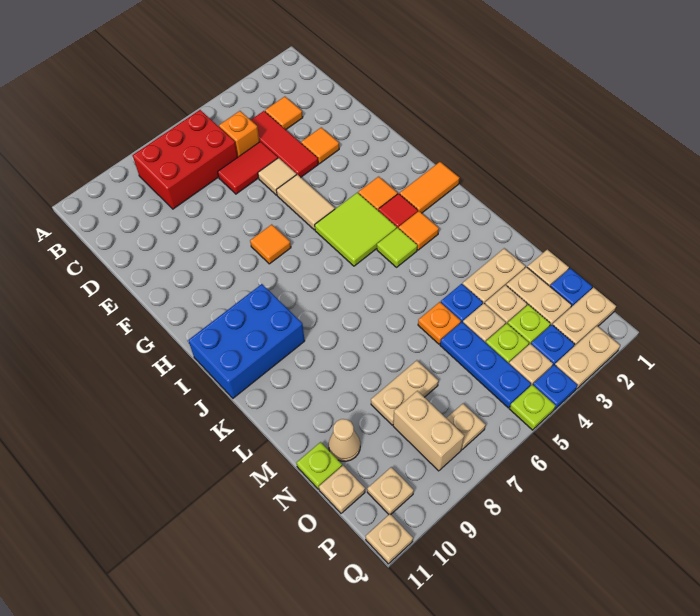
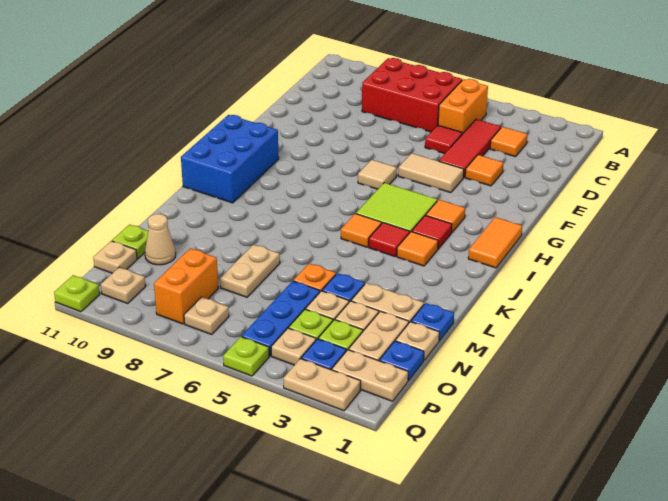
orange brick C5 level 1 -> orange brick B5:C5 level 1
red tile D5:D6 level 1 -> red tile D5 level 1
tan tile E5 level 1 -> tan tile G6 level 1
tan tile F5:G5 level 1 -> tan tile F4:F5 level 1
orange tile G7 level 1 -> orange tile J5 level 1
orange tile I1:I2 level 1 -> orange tile H1:I1 level 1
blue brick I9:J11 level 1 -> blue brick H10:J11 level 1
lime tile J4 level 1 -> red tile J4 level 1
tan plate N7:N8 level 1 -> tan plate M7:N7 level 1
tan brick O8:P8 level 1 -> orange brick O8:P8 level 1
blue plate Q4 level 1 -> blue plate M1 level 1
tan plate Q11 level 1 -> lime plate Q11 level 1

